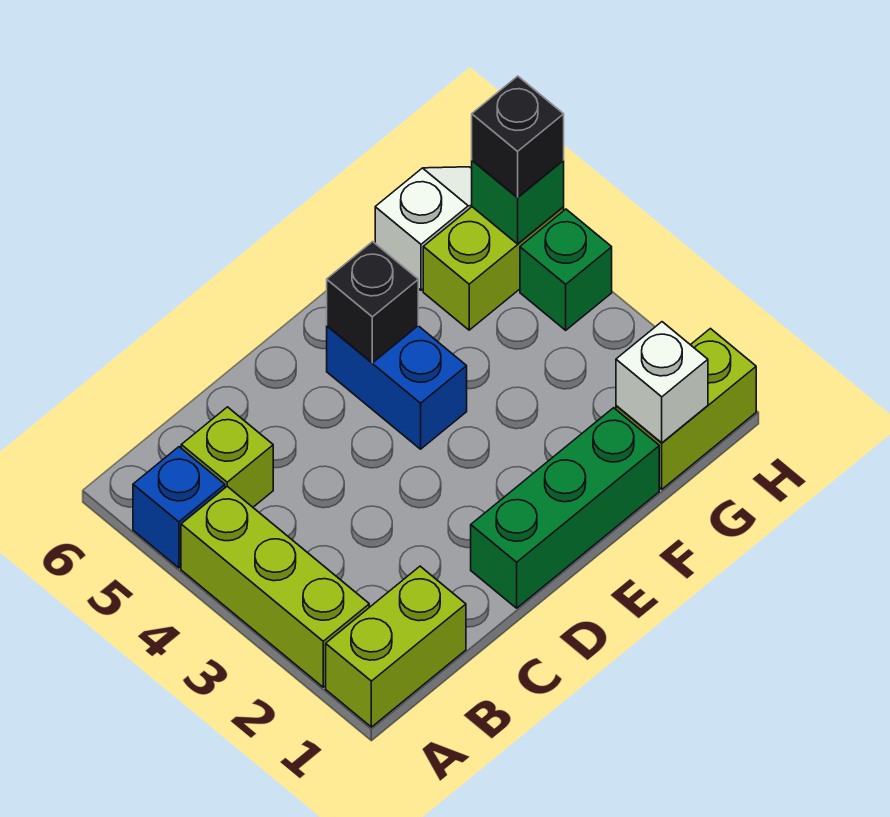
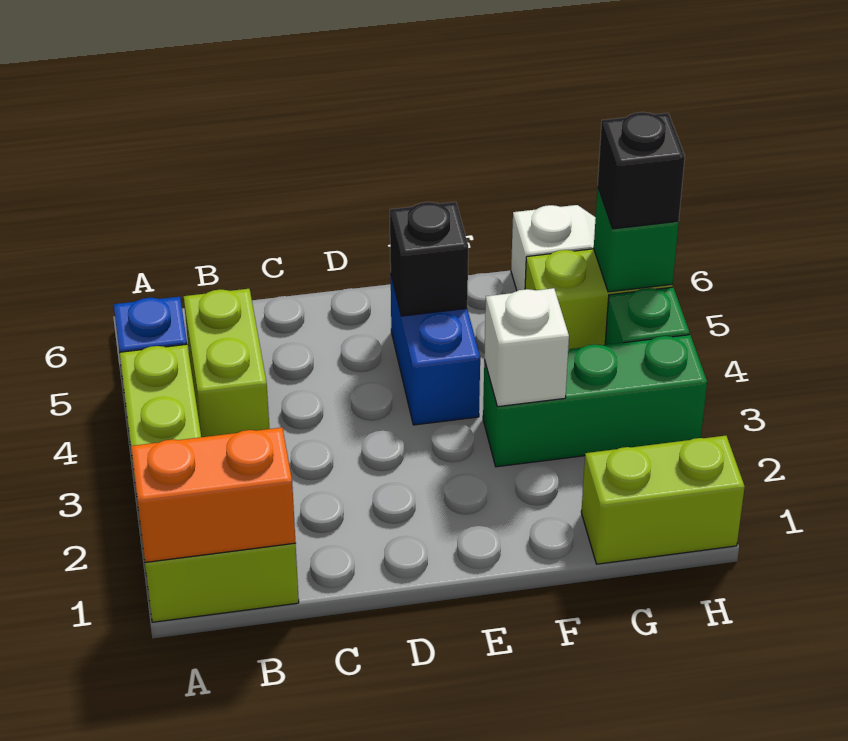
none -> orange brick A1:B1 level 2
lime brick B5 level 1 -> lime brick B4:B5 level 1
green brick D1:F1 level 1 -> green brick F3:H3 level 1
white brick G1 level 2 -> white brick F3 level 2

